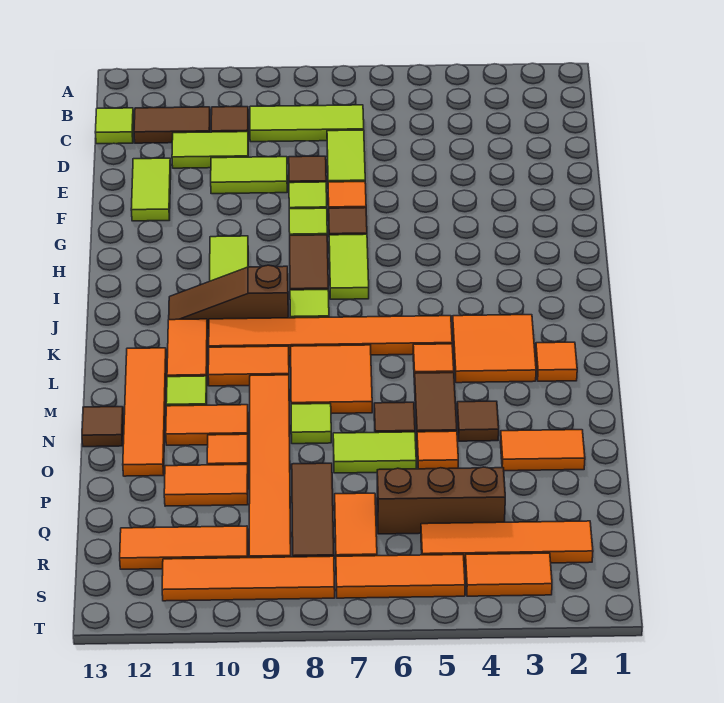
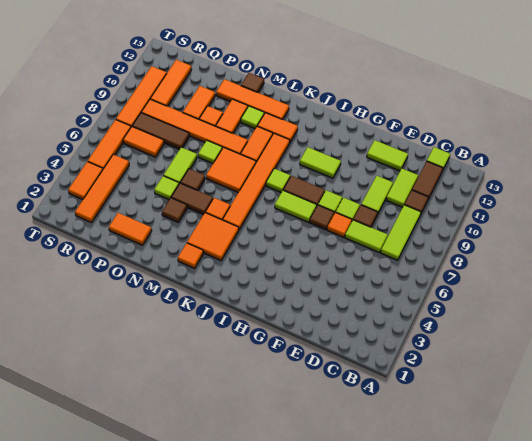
brown slope J9:J11 level 1 top 9 -> none
orange tile O2:O3 level 1 -> orange tile O2:P2 level 1
orange tile O5 level 1 -> lime tile O5 level 1
brown brick Q4:Q6 level 1 -> none

